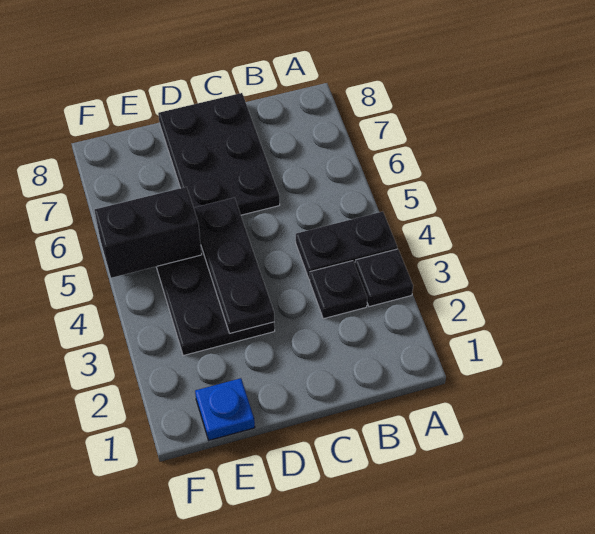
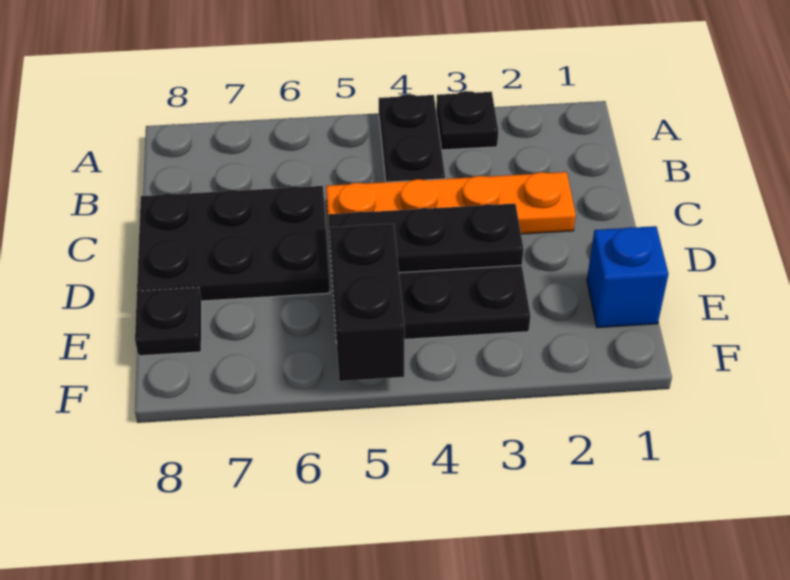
black plate B3 level 1 -> black plate E8 level 1
none -> orange plate C2:C5 level 1
blue plate E1 level 1 -> blue brick E1 level 1

